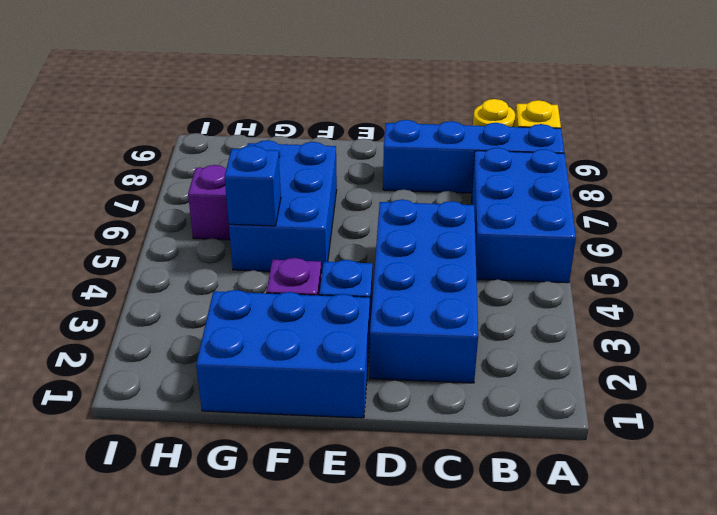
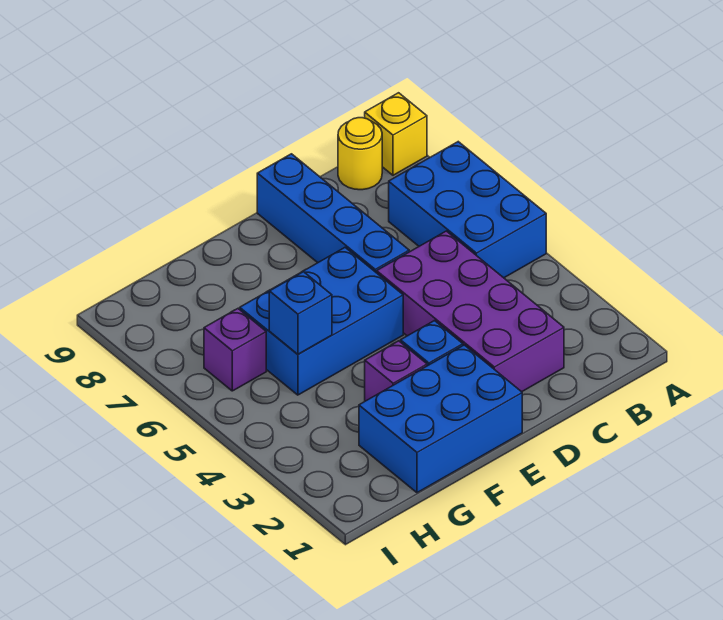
blue brick A8:D8 level 1 -> blue brick D6:D9 level 1
blue brick C2:D5 level 1 -> purple brick C2:D5 level 1
blue brick F5:G7 level 1 -> blue brick E5:G6 level 1

